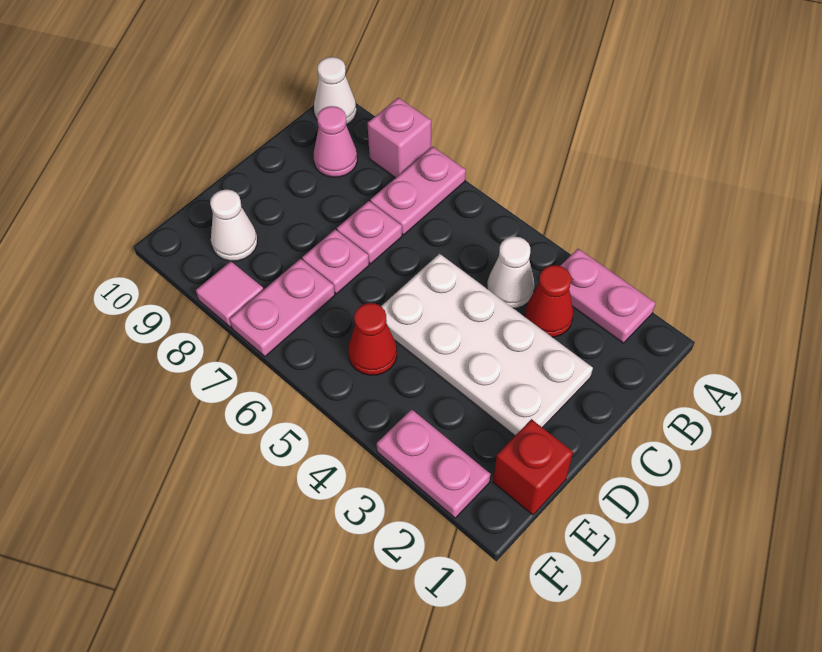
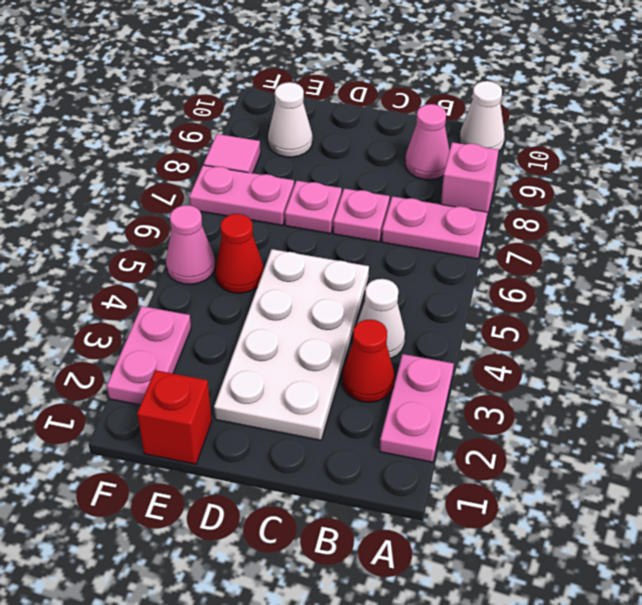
none -> pink cone F5 level 1

